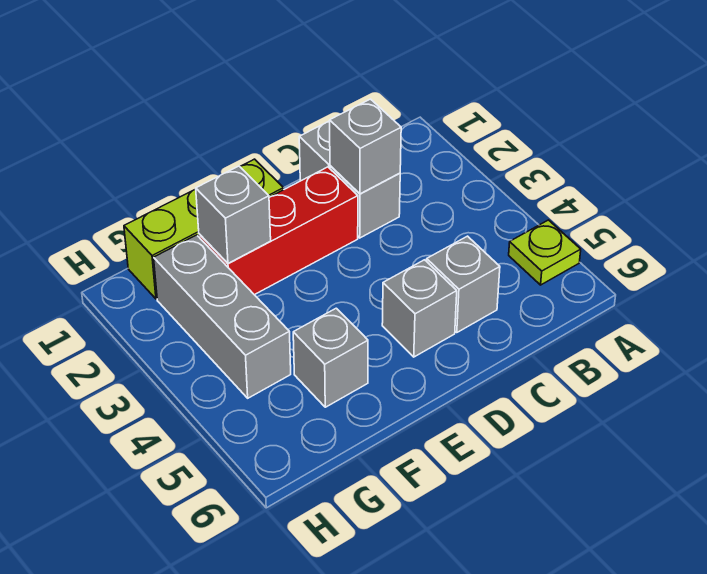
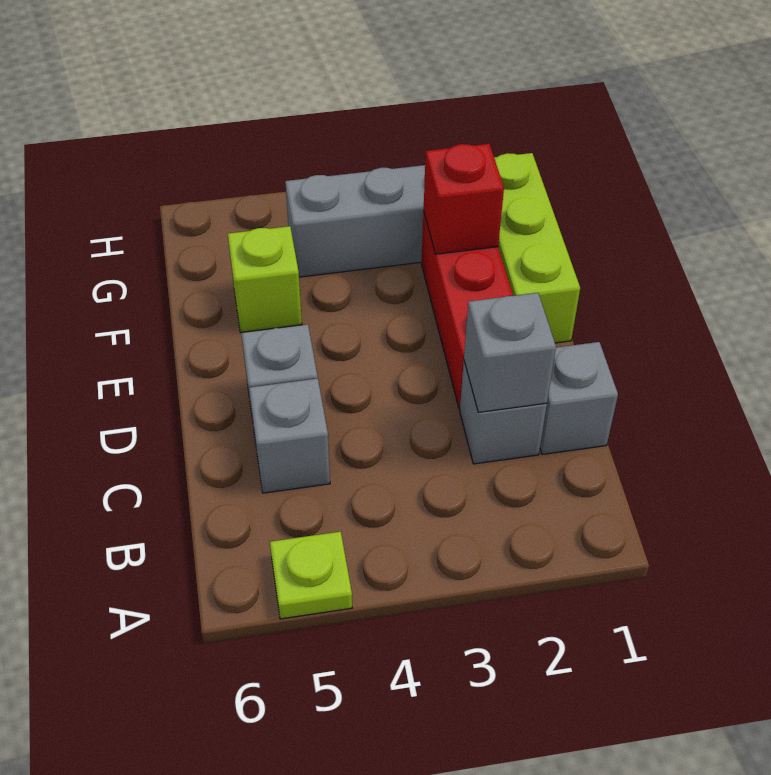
grey brick F2 level 2 -> red brick F2 level 2
grey brick F5 level 1 -> lime brick F5 level 1

